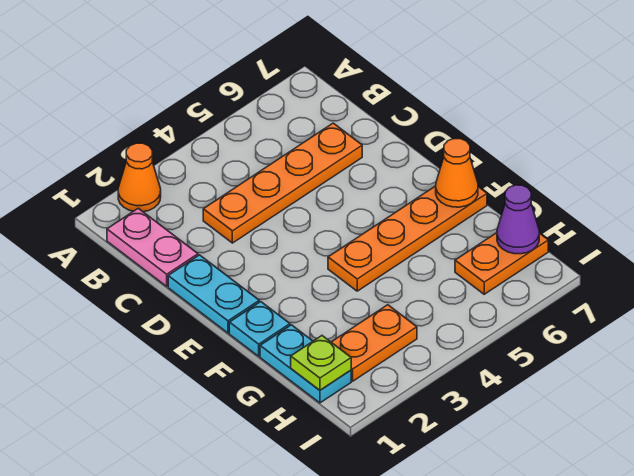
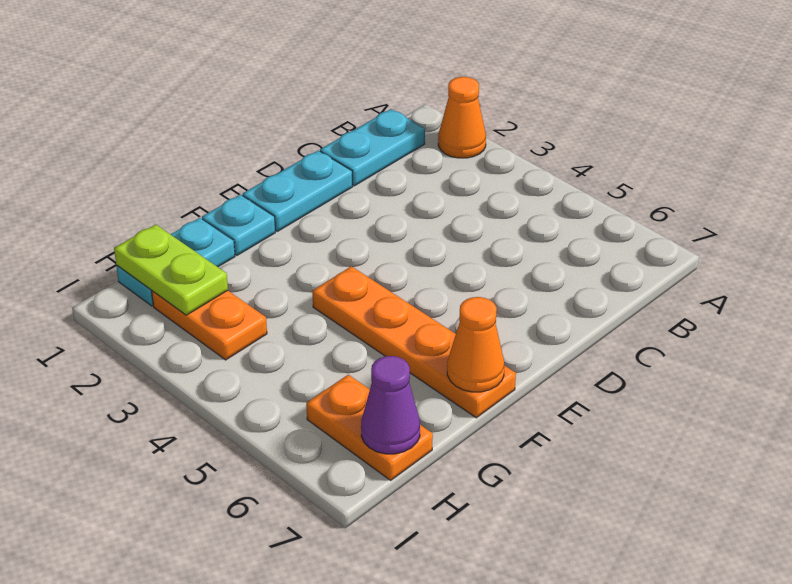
pink plate B1:C1 level 1 -> cyan plate B1:C1 level 1
orange plate C3:C6 level 1 -> none
lime plate H1 level 2 -> lime plate H1:H2 level 2

